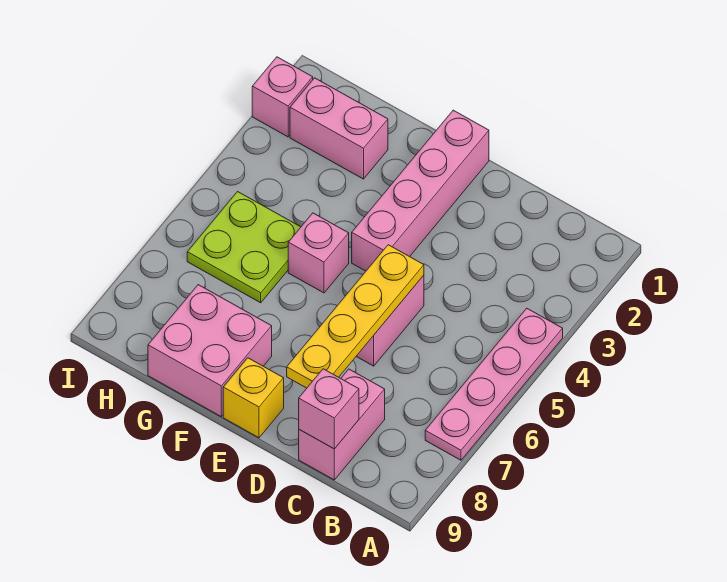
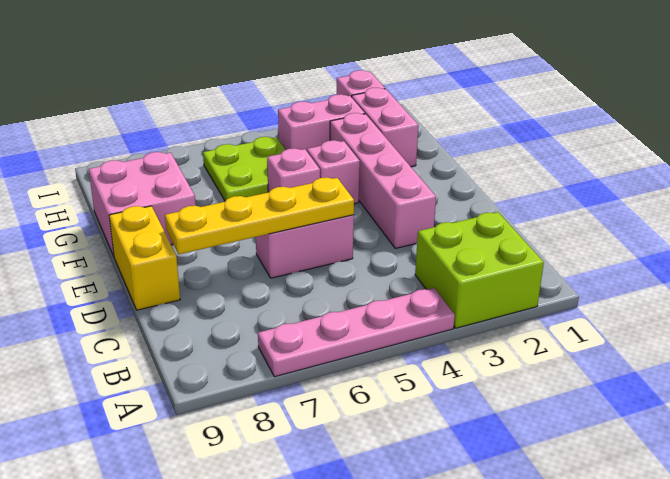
none -> lime brick A2:B3 level 1
pink brick C8:C9 level 1 -> pink brick H3:H4 level 1
pink brick C9 level 2 -> pink brick F4 level 1
pink brick E1:E4 level 1 -> pink brick D3:G3 level 1
yellow brick E9 level 1 -> yellow brick D9:E9 level 1

